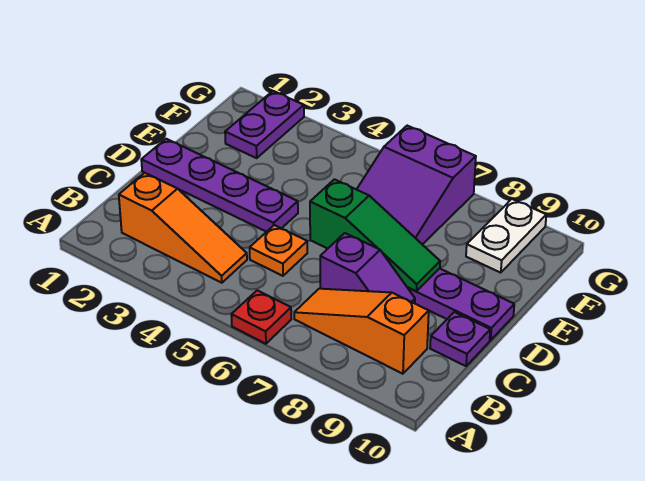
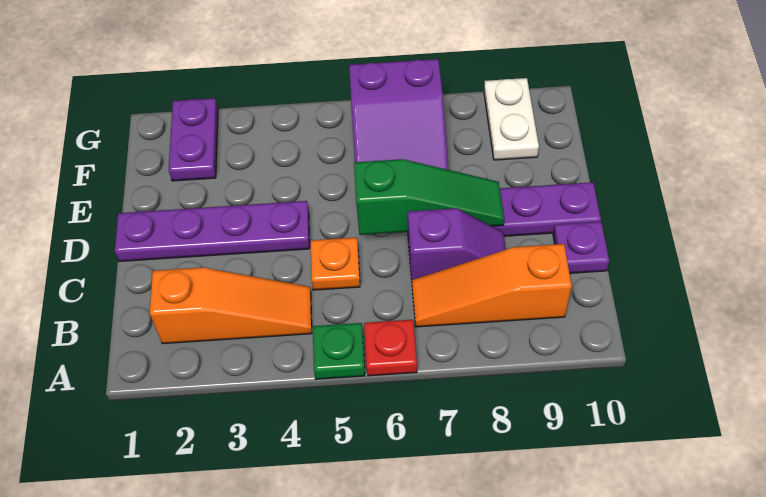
none -> green plate A5 level 1

